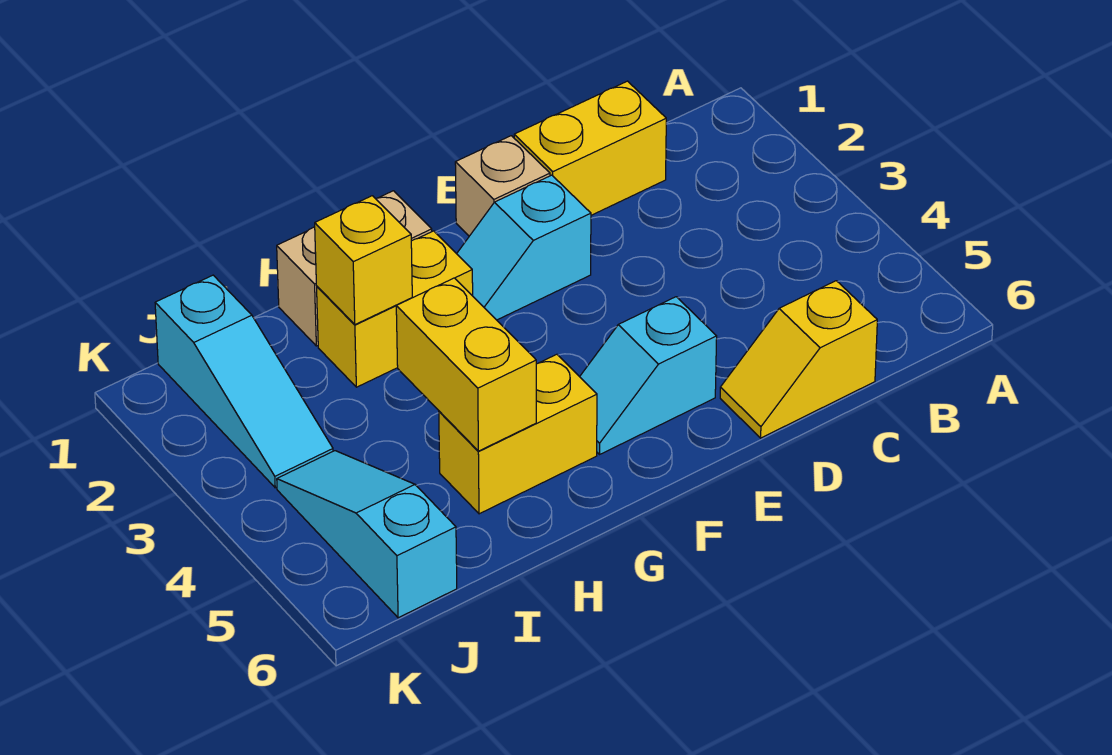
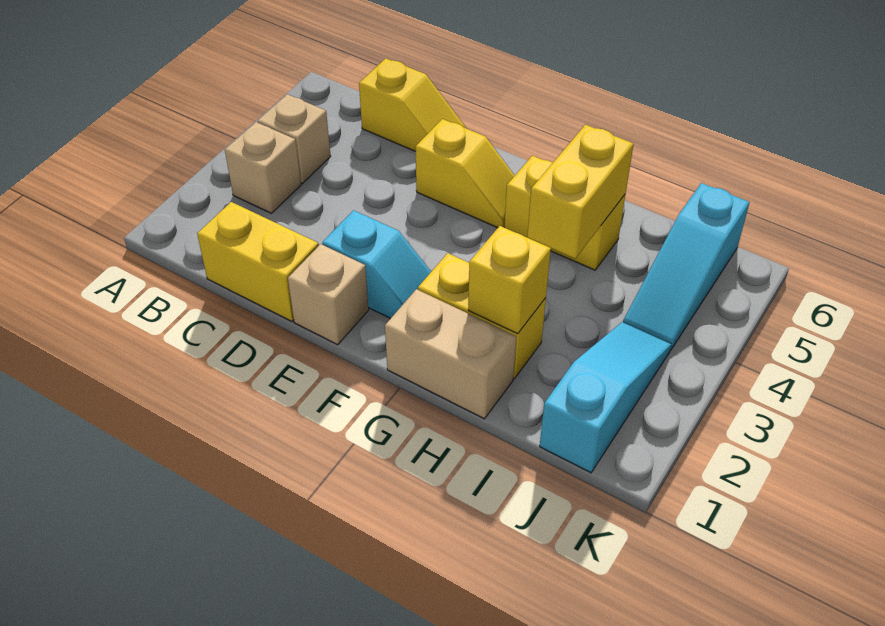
none -> tan brick B3 level 1
none -> tan brick B4 level 1
cyan slope E5:F5 level 1 top E -> yellow slope E5:F5 level 1 top E

